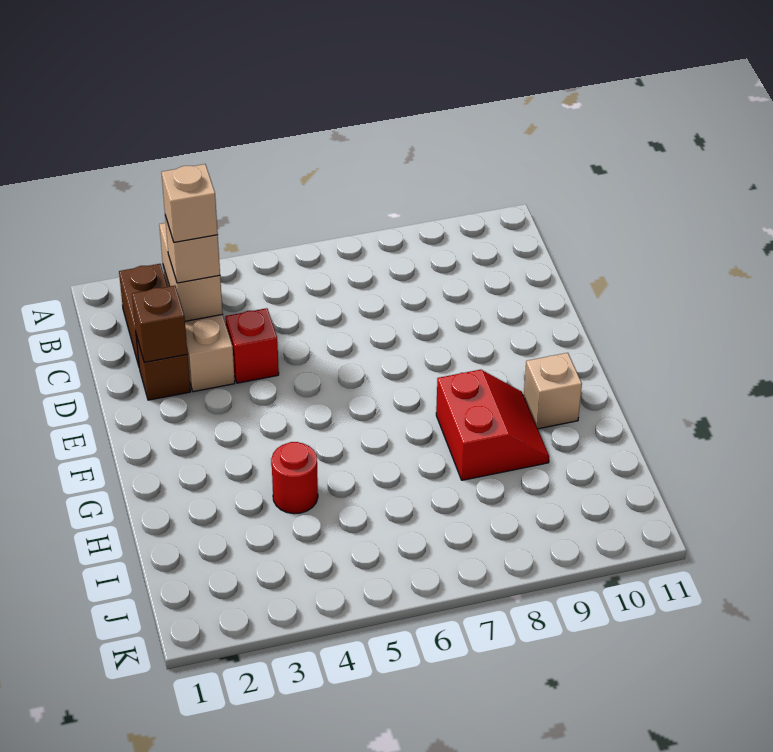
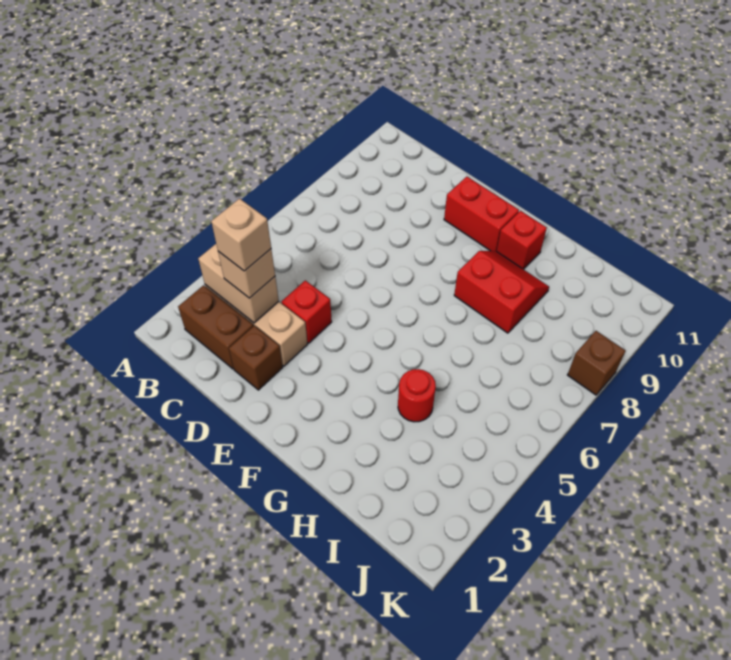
brown brick D2 level 2 -> brown brick K8 level 1
none -> red brick E10:F10 level 1
tan brick G10 level 1 -> red brick G10 level 1

